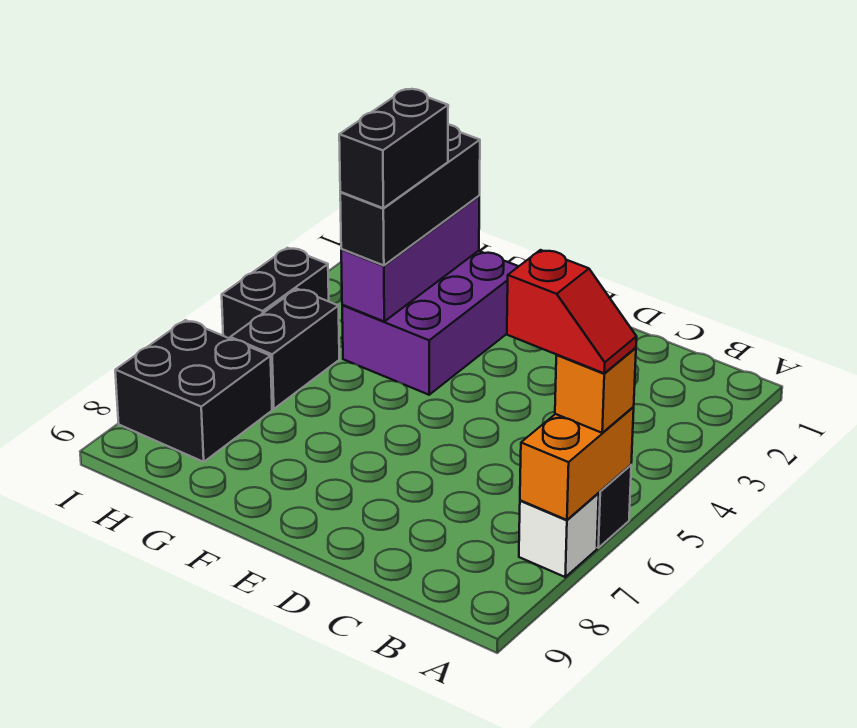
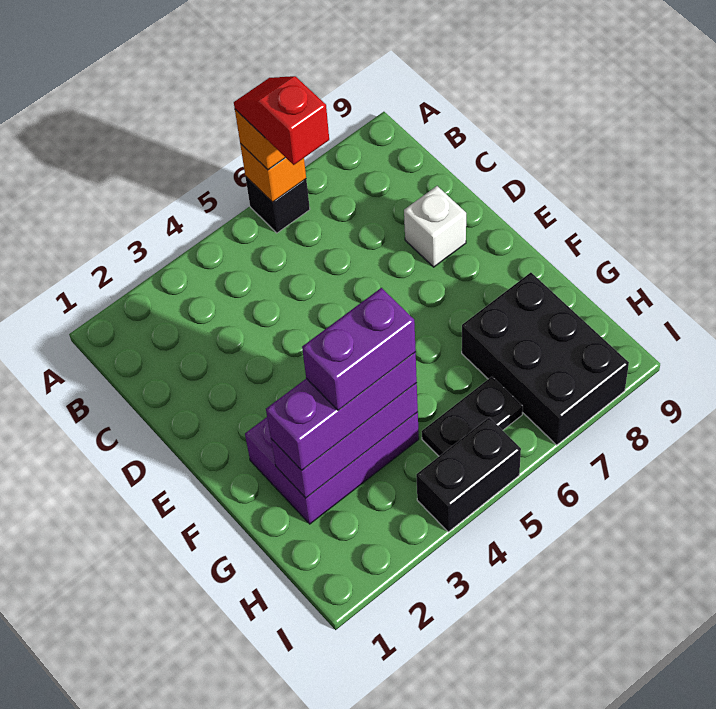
orange brick A6:A7 level 2 -> orange brick A6 level 2
white brick A7 level 1 -> white brick D8 level 1
black brick G2:G4 level 3 -> purple brick G2:G4 level 3
black brick G3:G4 level 4 -> purple brick G3:G4 level 4
black brick H5:H6 level 1 -> black plate H5:H6 level 1
black brick H7:I8 level 1 -> black brick G7:I8 level 1

